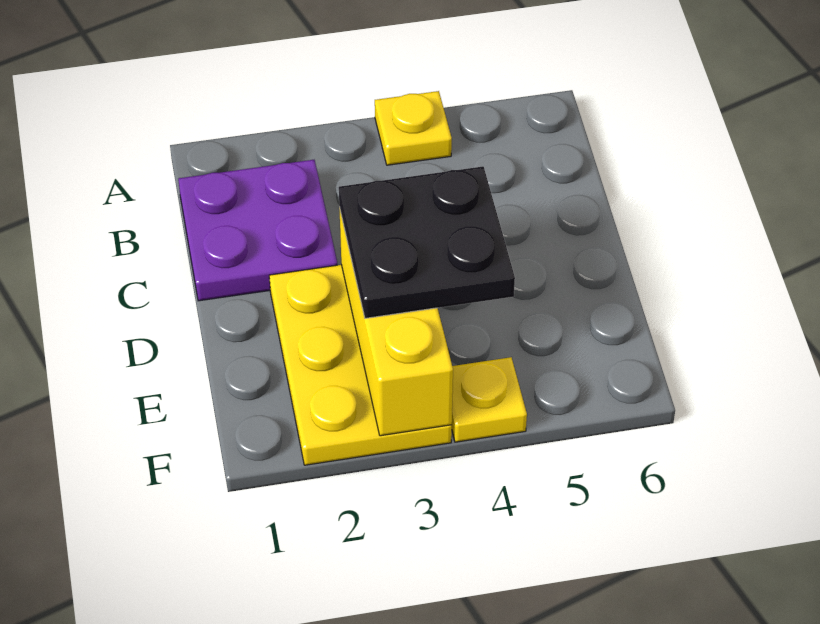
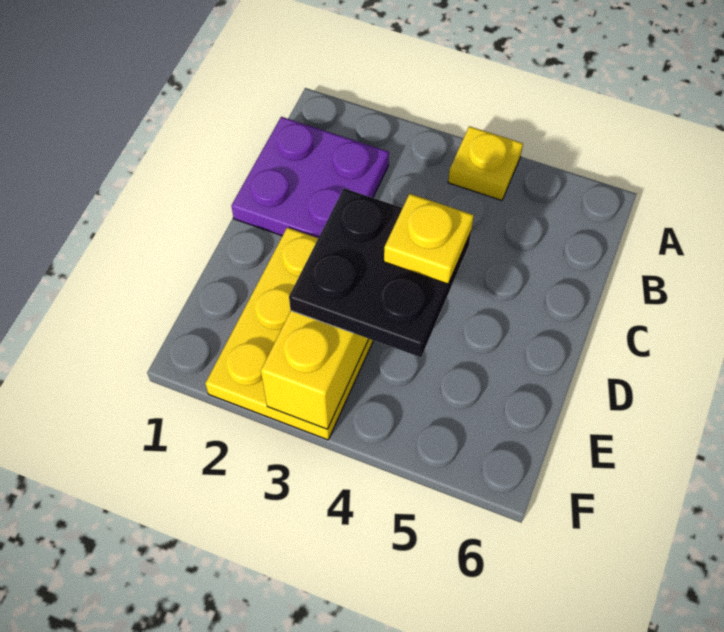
yellow plate F4 level 1 -> yellow plate D4 level 4

